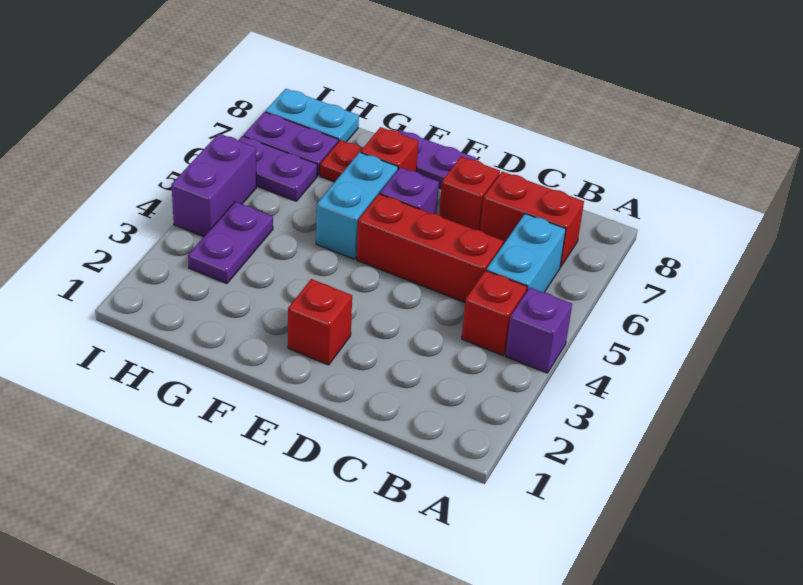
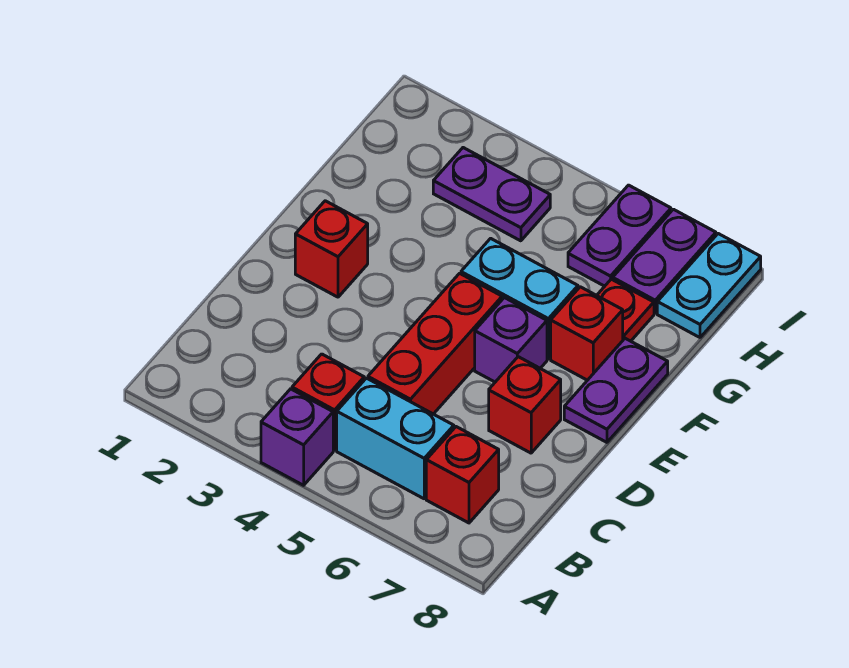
red brick B7:C7 level 1 -> red brick B7 level 1
purple brick I4:I5 level 1 -> none

